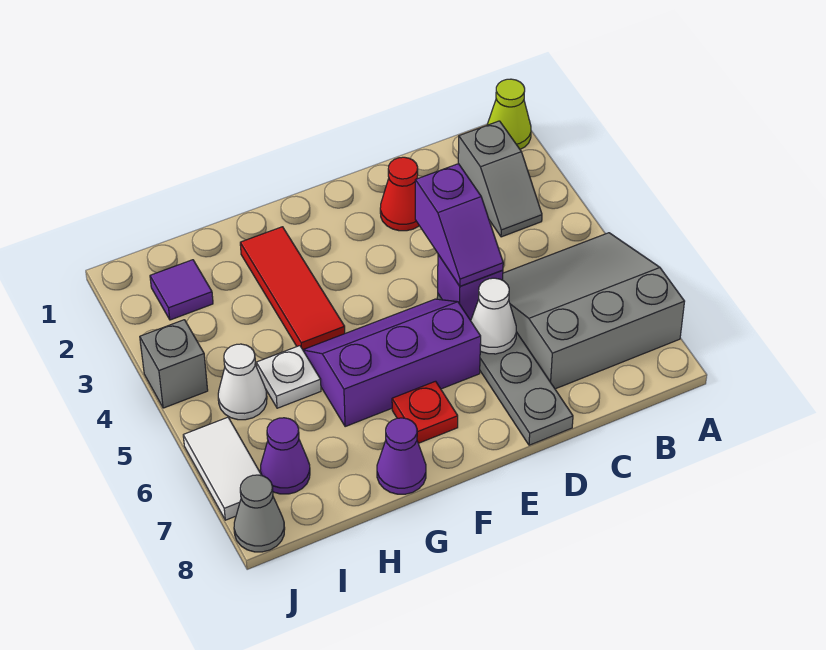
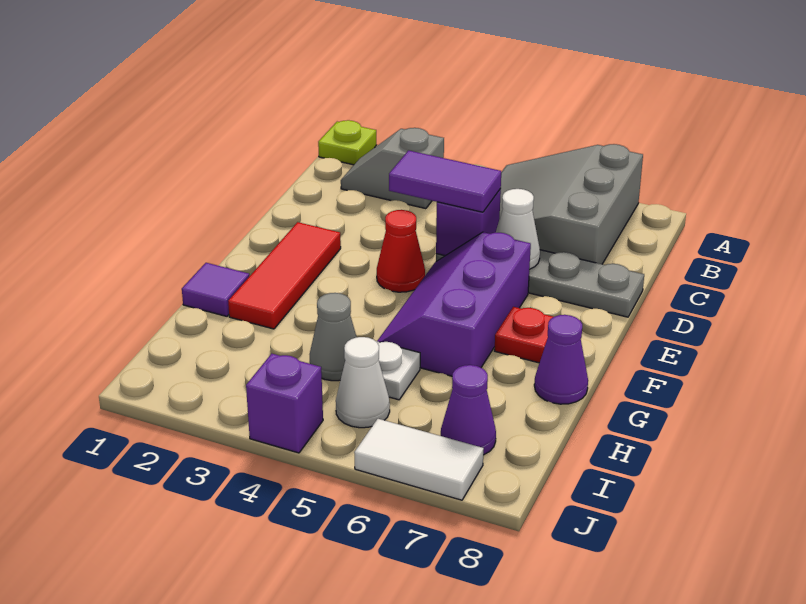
lime cone A1 level 1 -> lime plate A1 level 1
grey slope B2:B3 level 1 top 2 -> grey slope B2:B3 level 1 top 3
red cone D2 level 1 -> red cone E4 level 1
purple slope D4:D5 level 3 top 4 -> purple tile D4:D5 level 3
red tile G2:G4 level 1 -> red tile E2:G2 level 1
purple tile I2 level 1 -> purple tile G1 level 1
grey brick J4 level 1 -> purple brick J4 level 1
grey cone J8 level 1 -> grey cone H4 level 1

